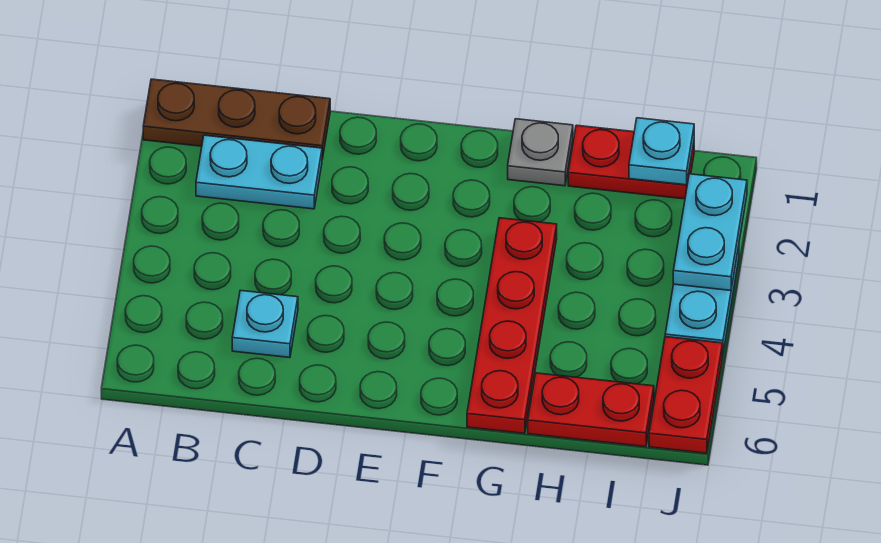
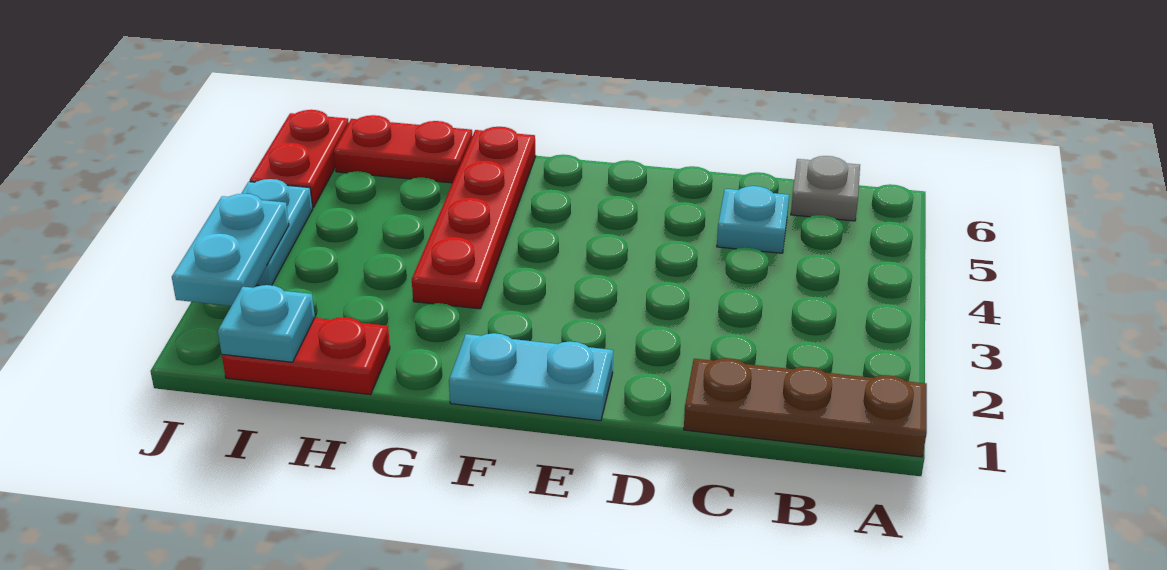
cyan plate B2:C2 level 1 -> cyan plate E1:F1 level 1
grey plate G1 level 1 -> grey plate B6 level 1

